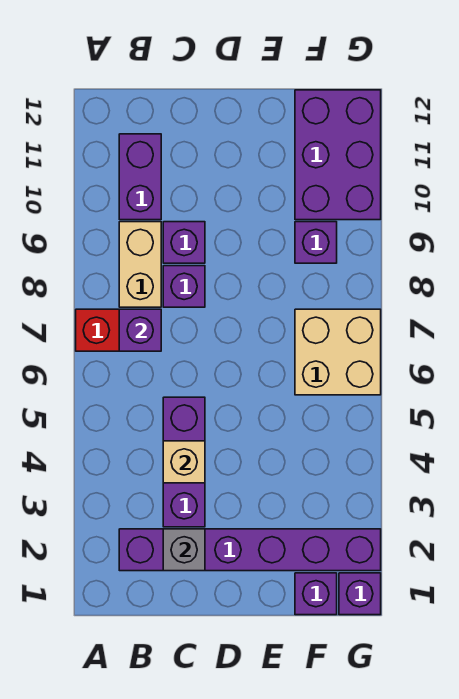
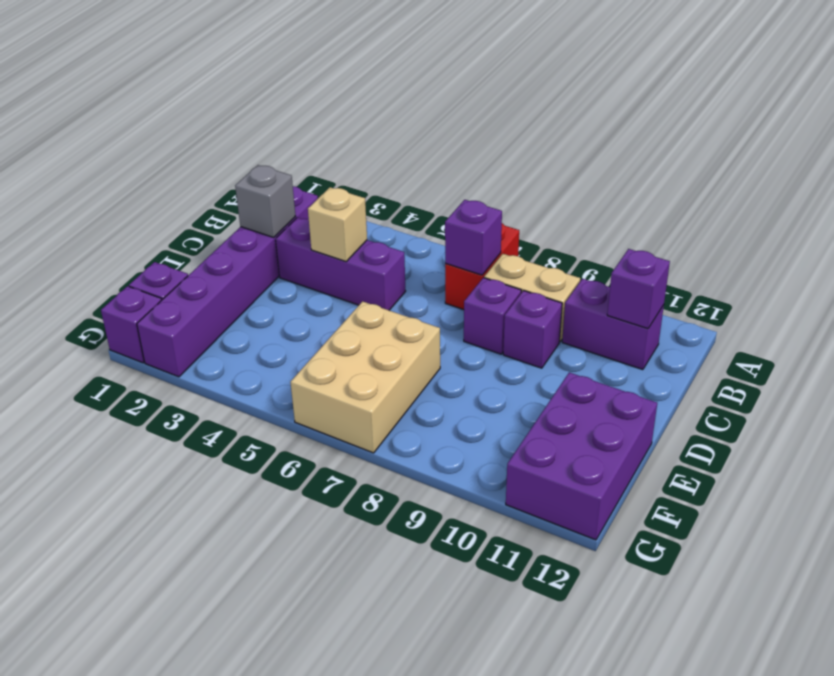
tan brick F6:G7 level 1 -> tan brick E6:G7 level 1
purple brick F9 level 1 -> purple brick B11 level 2
purple brick F10:G12 level 1 -> purple brick E11:G12 level 1

